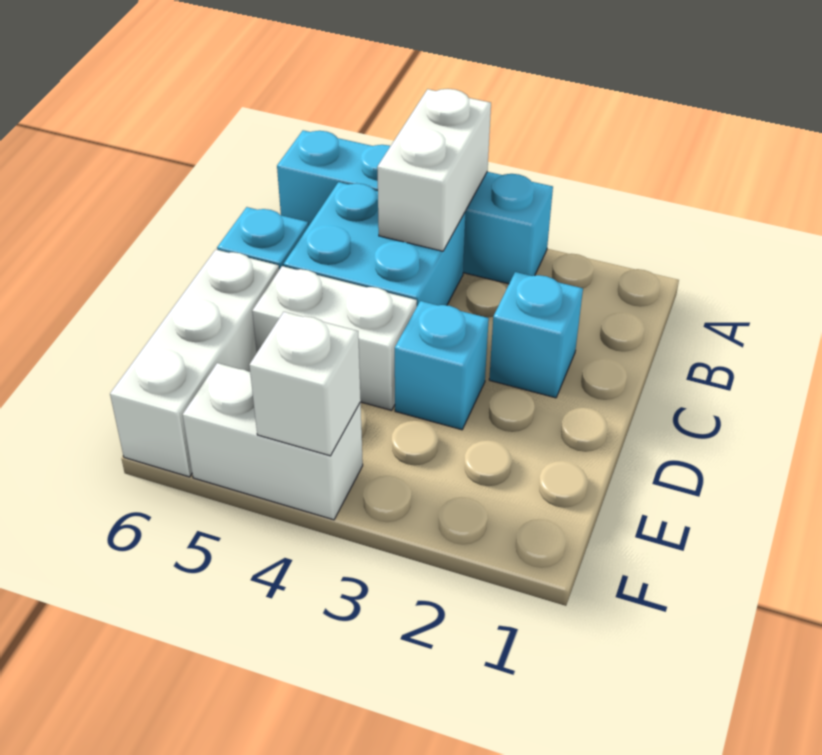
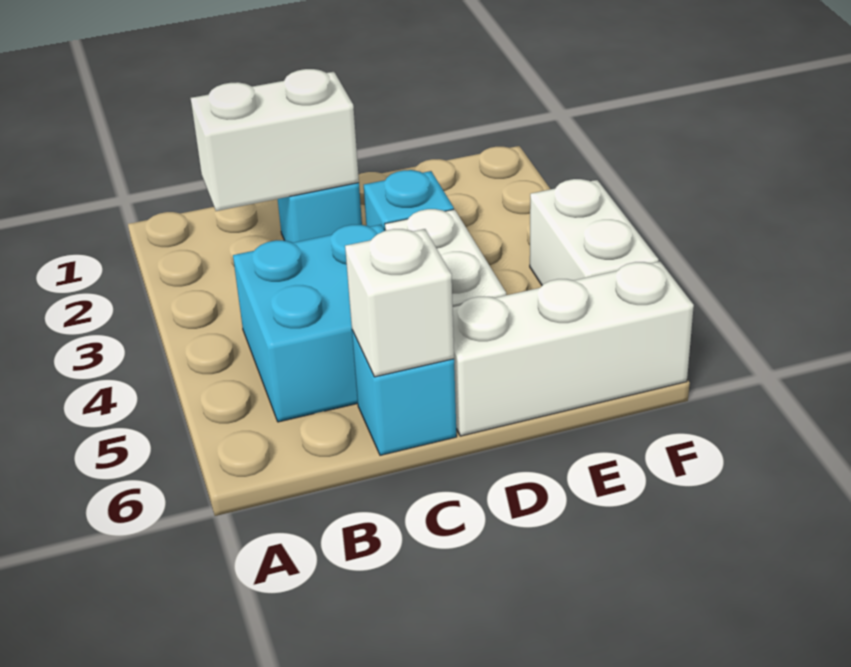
cyan brick A3:A6 level 1 -> none
white brick A4:B4 level 2 -> white brick B2:C2 level 2
white brick F4 level 2 -> white brick C6 level 2

